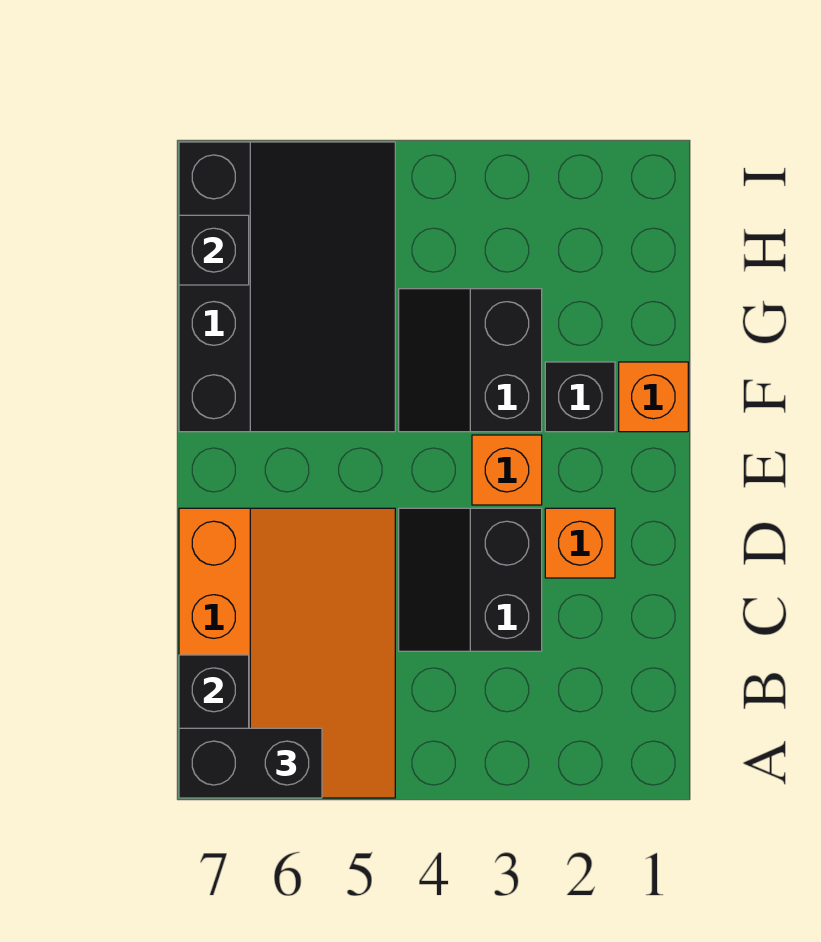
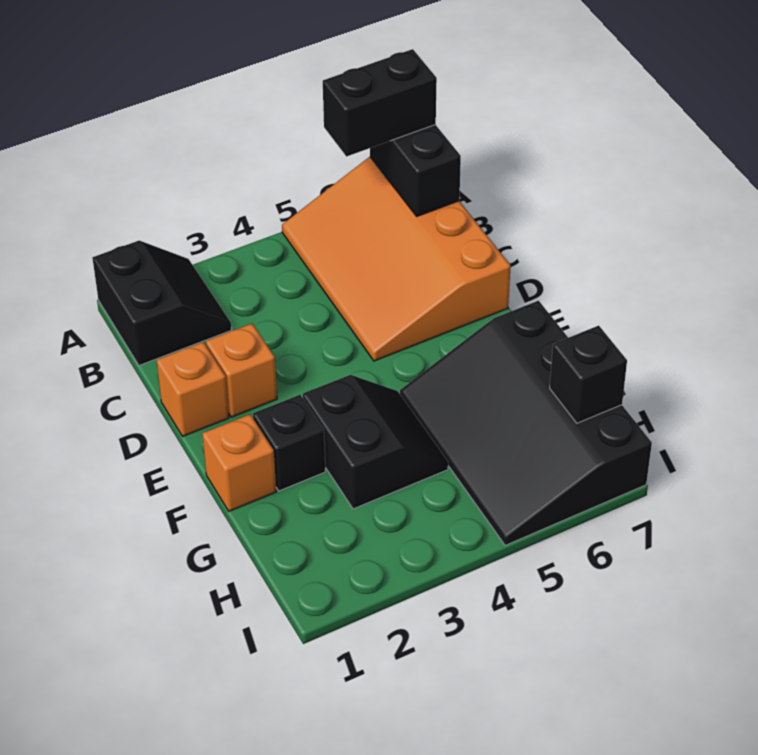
black slope C3:D4 level 1 top 3 -> black slope A1:B2 level 1 top 1
orange brick E3 level 1 -> orange brick D1 level 1

